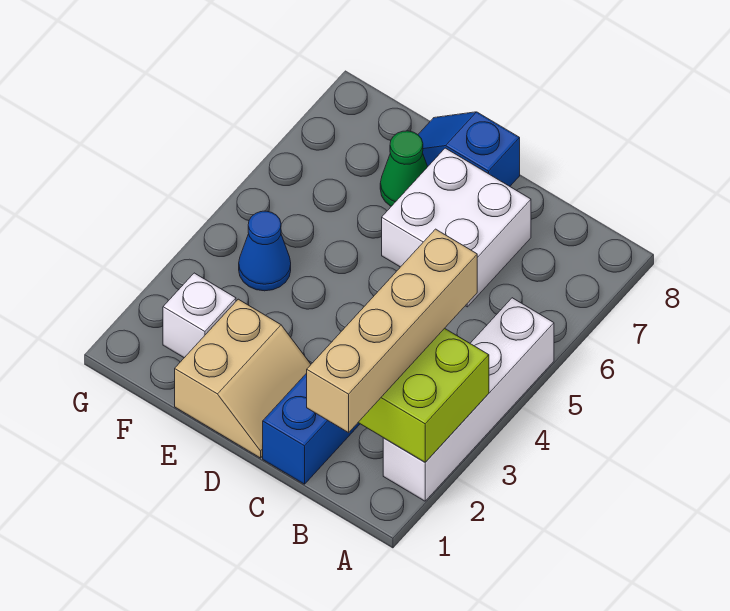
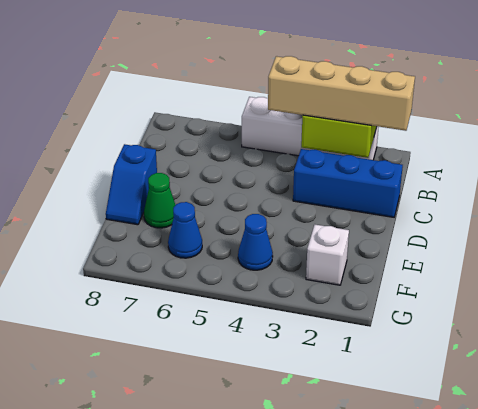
white brick C6:D7 level 1 -> none
tan slope D1:E2 level 1 top E -> none
none -> blue cone F6 level 1

